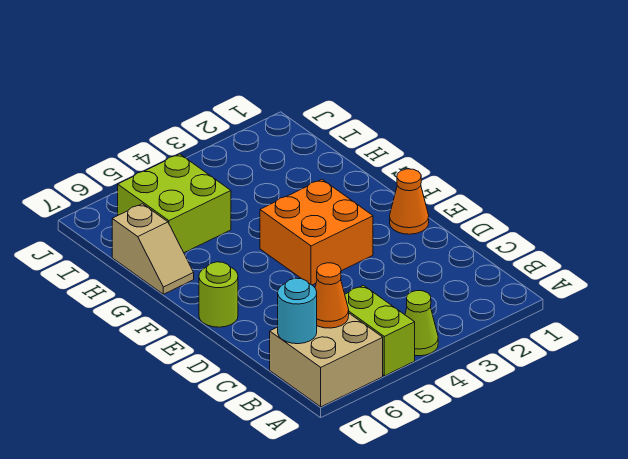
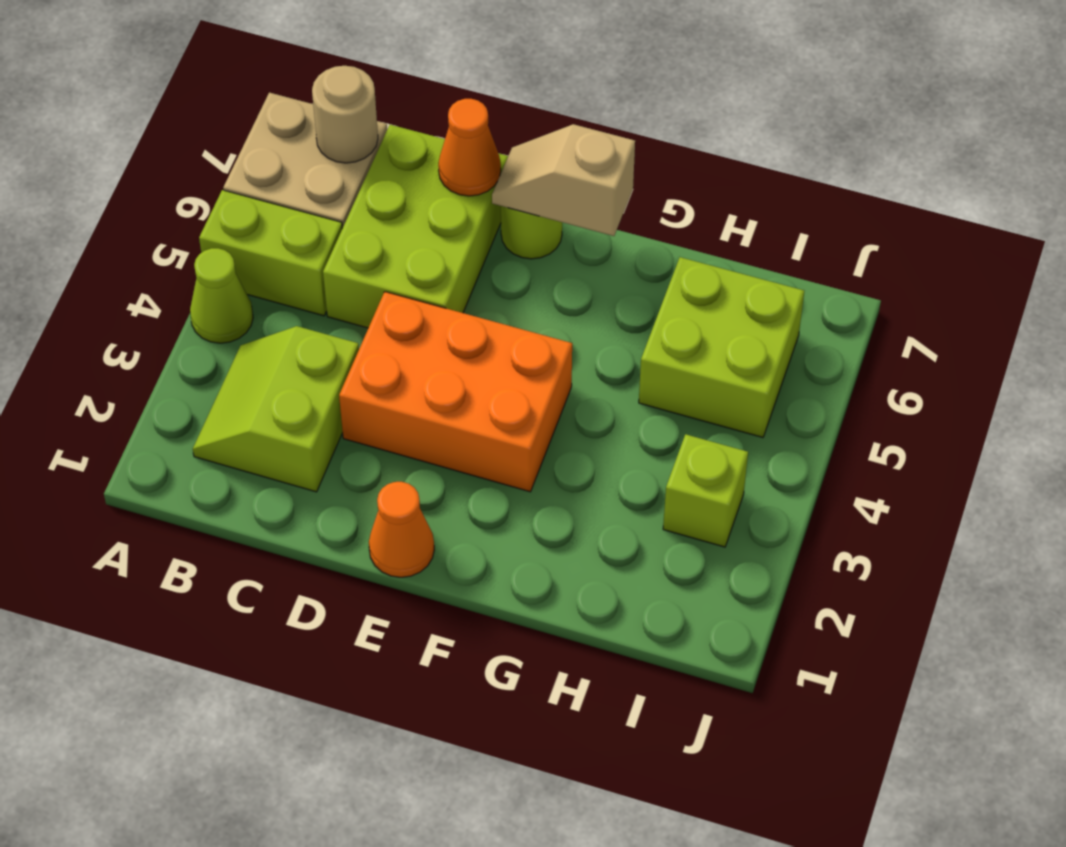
none -> lime slope B2:C3 level 1 top C
orange cone B6 level 2 -> orange cone D7 level 2
cyan round brick B7 level 2 -> tan round brick B7 level 2
none -> lime brick C5:D7 level 1
orange brick E3:F4 level 1 -> orange brick D3:F4 level 1
tan slope G7:H7 level 1 top H -> tan slope E7:F7 level 2 top F
none -> lime brick I3 level 1

